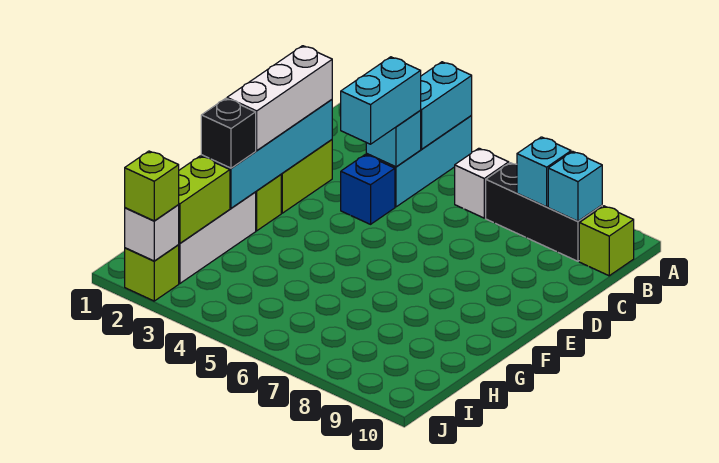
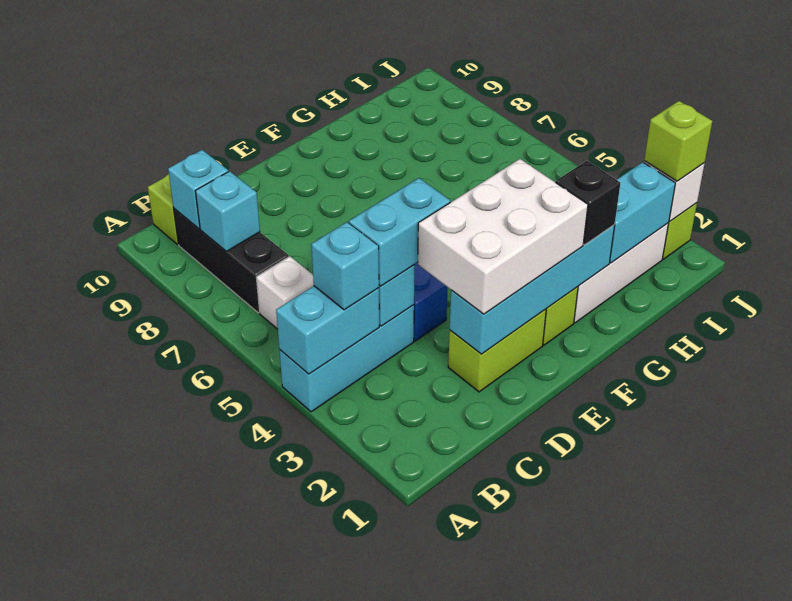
none -> cyan brick B4 level 3
white brick D2:F2 level 3 -> white brick D2:F3 level 3
lime brick H2:I2 level 2 -> cyan brick H2:I2 level 2

